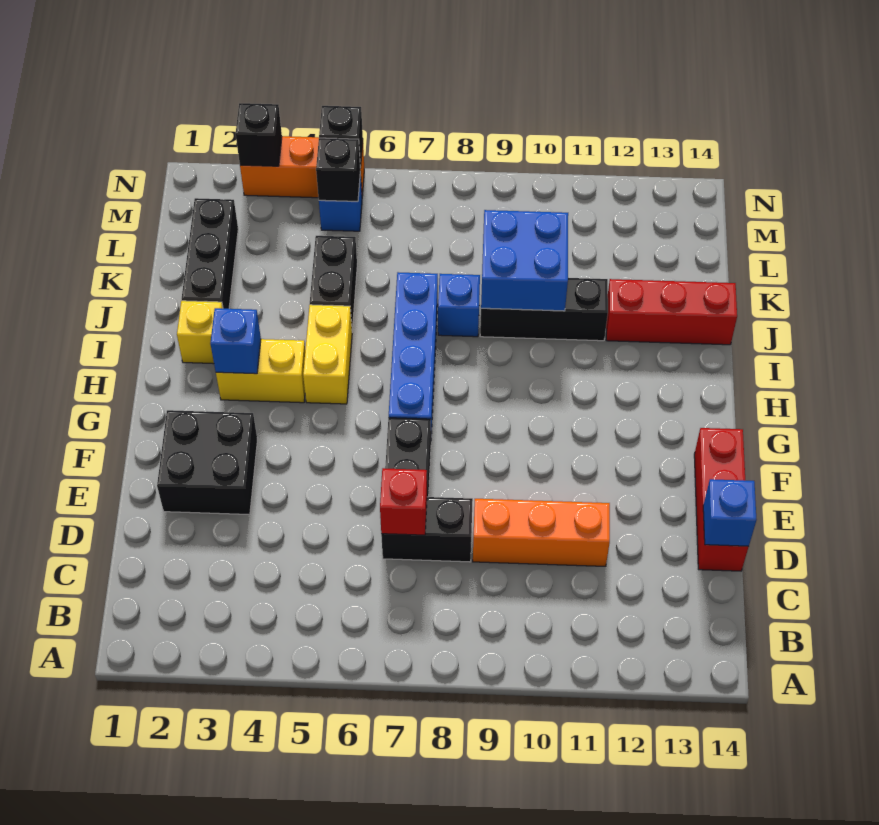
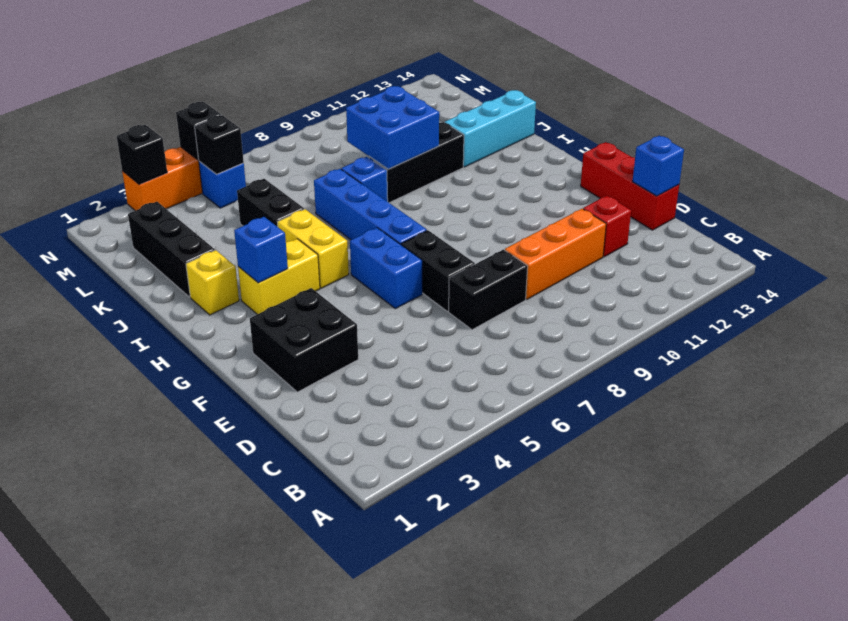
red brick D7 level 2 -> red brick D12 level 1
none -> blue brick F6:G6 level 1
red brick J12:J14 level 1 -> cyan brick J12:J14 level 1

